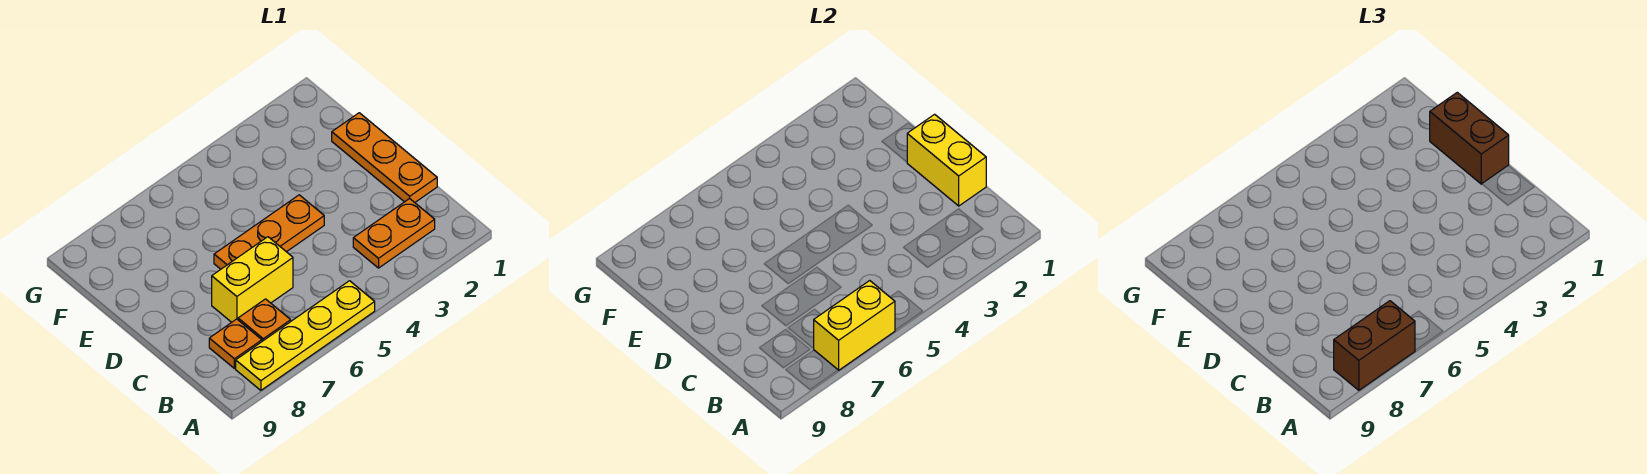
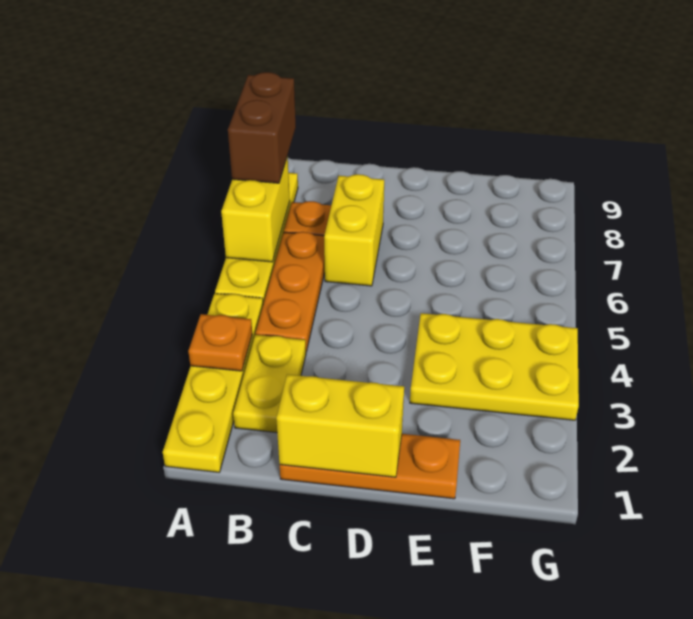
none -> yellow plate A1:A4 level 1
orange plate B2:B3 level 1 -> yellow plate B2:B3 level 1
orange plate B8 level 1 -> orange plate A3 level 2
brown brick D1:E1 level 3 -> none
orange plate D4:D6 level 1 -> orange plate B4:B6 level 1
none -> yellow plate E3:G4 level 1

